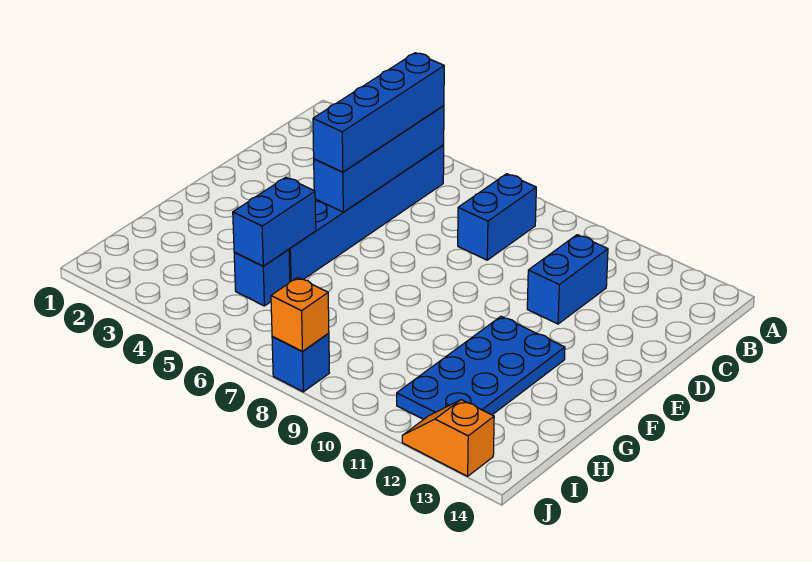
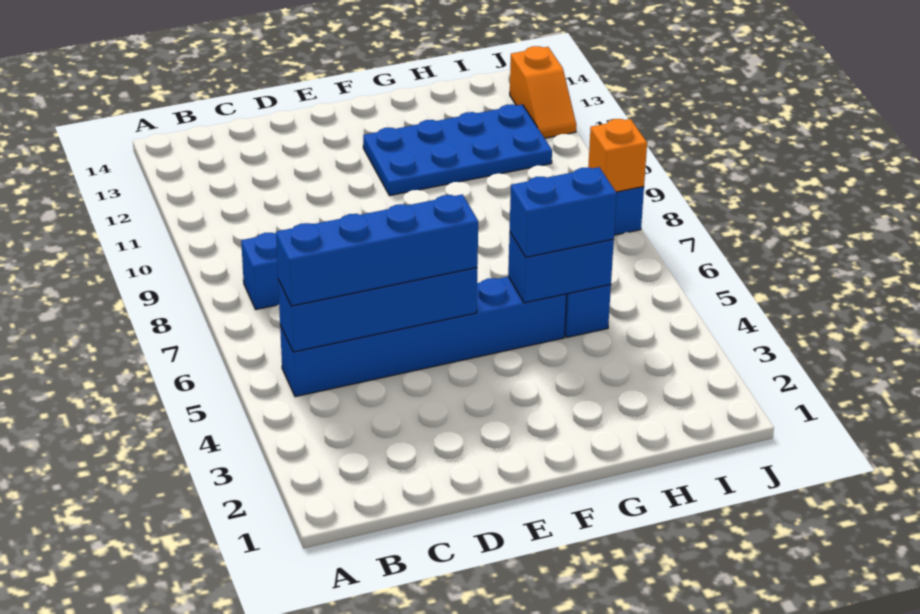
blue brick C11:D11 level 1 -> blue brick G5:H5 level 3

